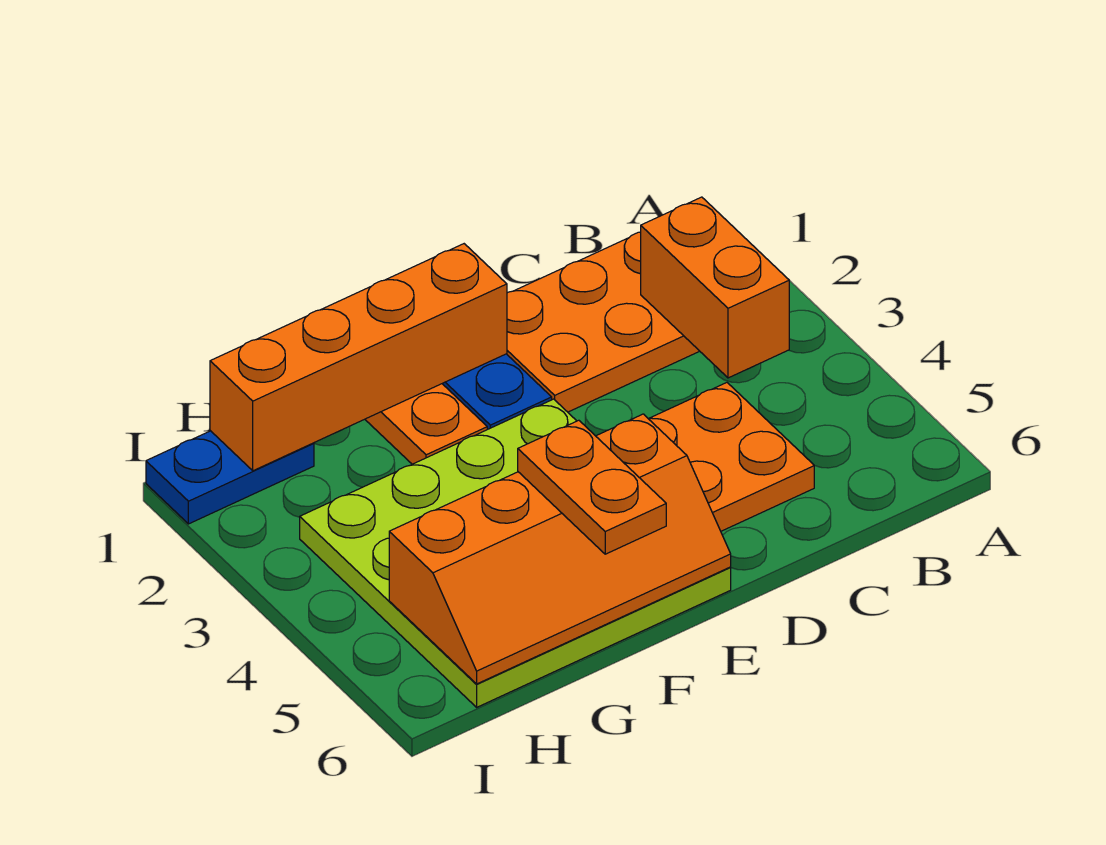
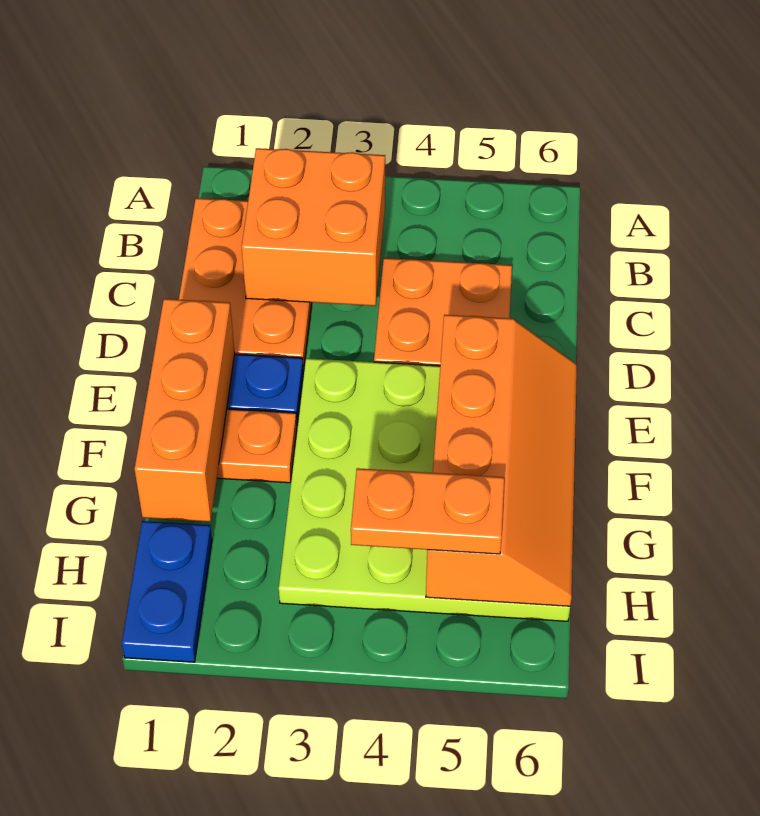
orange brick B2:B3 level 2 -> orange brick B2:C3 level 2
orange brick E1:H1 level 2 -> orange brick E1:G1 level 2
orange plate F5:F6 level 3 -> orange plate H4:H5 level 3

